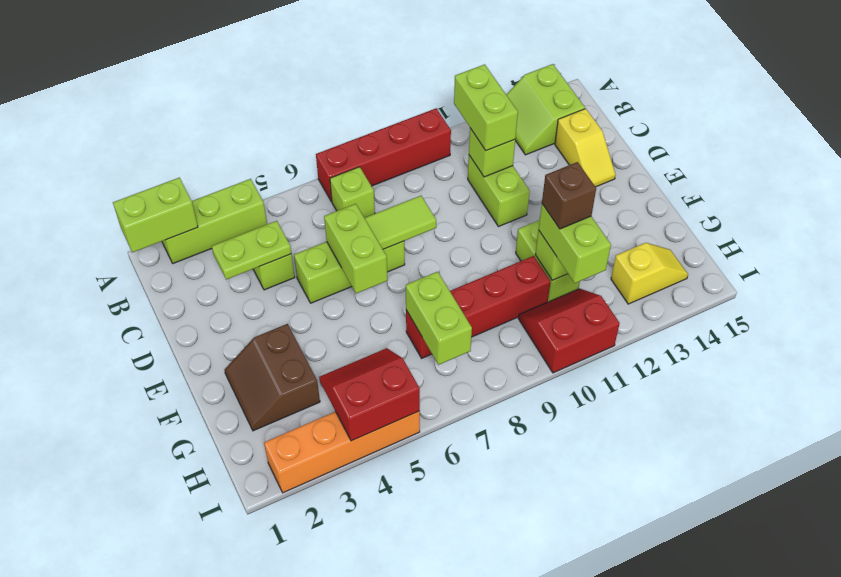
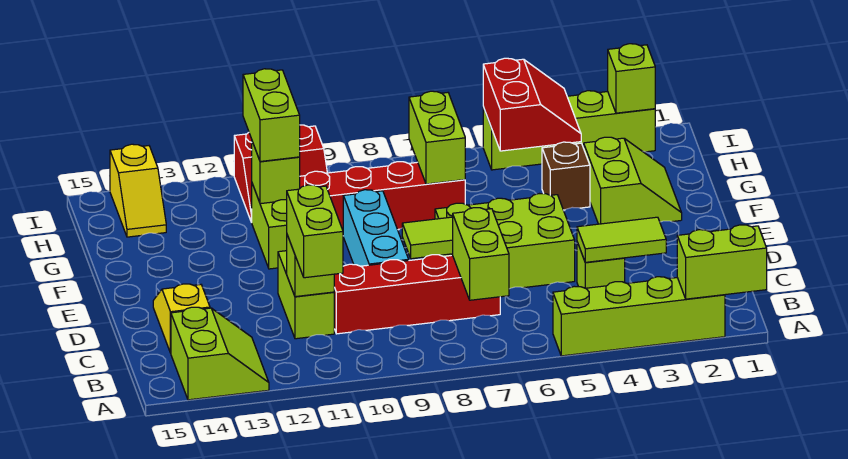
lime brick A2:A4 level 1 -> lime brick A2:A5 level 1
red brick A7:A10 level 1 -> red brick C7:C10 level 1
lime brick B7 level 1 -> lime brick I2 level 2
lime plate C3:C4 level 2 -> lime tile C3:C4 level 2
lime brick D5:D7 level 1 -> lime brick D5:E7 level 1
lime brick D6:E6 level 2 -> lime brick B7:C7 level 2
none -> cyan brick D9:F9 level 1
brown slope F2:G3 level 1 top 3 -> lime slope F2:G3 level 1 top 3
brown brick G11 level 4 -> brown brick G4 level 1
red slope H4:I5 level 2 top I -> red slope H4:I5 level 2 top 5
yellow slope H13:H14 level 1 top 13 -> yellow slope H14:I14 level 1 top I
orange brick I2:I5 level 1 -> lime brick I2:I5 level 1

